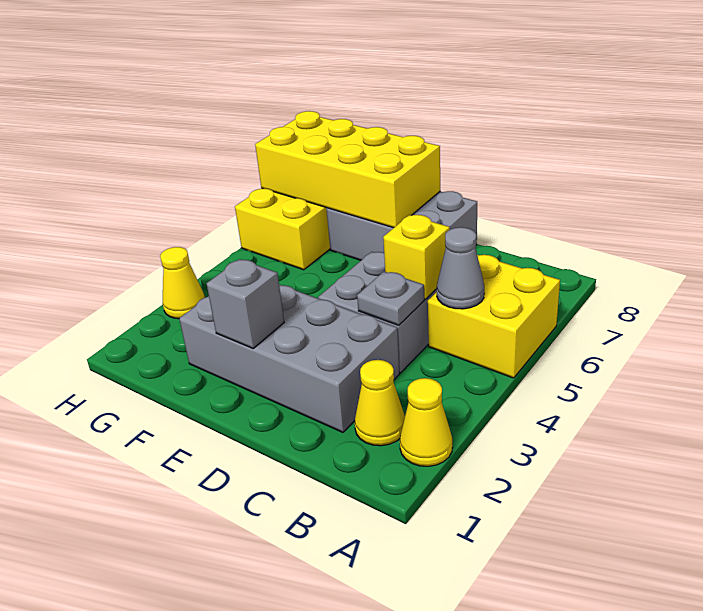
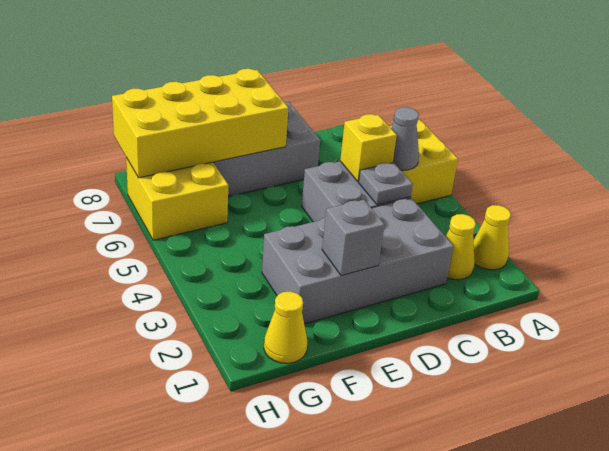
yellow cone H3 level 1 -> yellow cone G1 level 1

